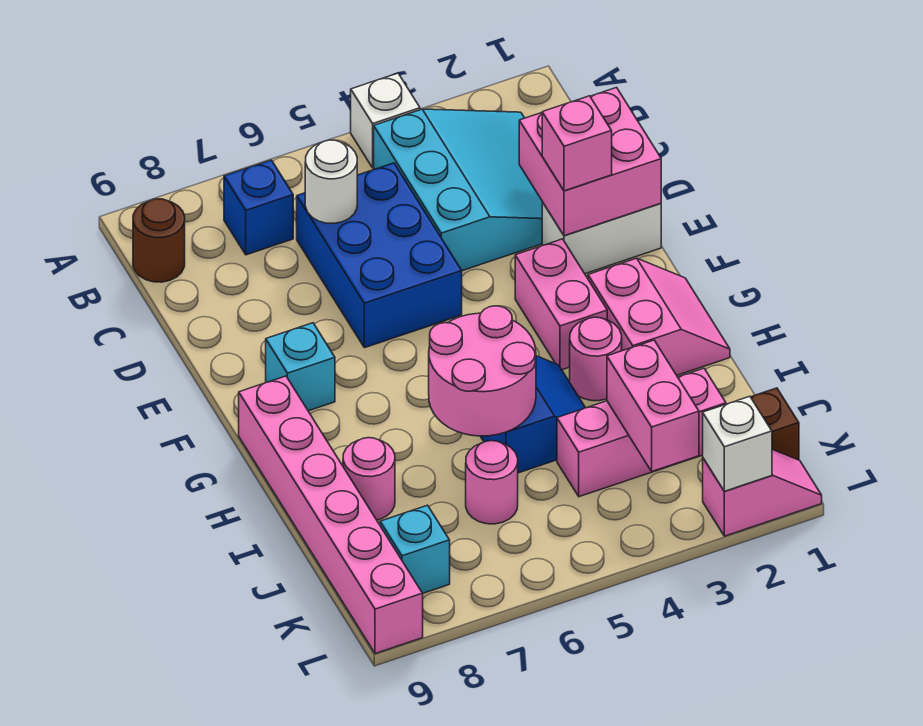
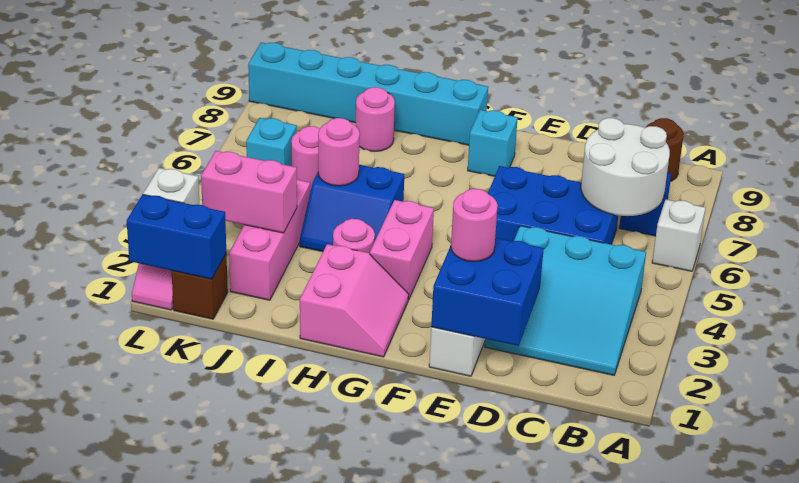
white brick A4 level 1 -> white brick A6 level 1
white round brick C6 level 2 -> white round brick B6:C7 level 2
pink brick D1:E2 level 2 -> blue brick D1:E2 level 2
pink brick E2 level 3 -> pink round brick E2 level 3
pink brick F3:G3 level 1 -> pink brick G3:G4 level 1
pink slope G1:H2 level 1 top 2 -> pink slope G1:H2 level 1 top H
pink brick G9:L9 level 1 -> cyan brick G9:L9 level 1
pink round brick H5:I6 level 2 -> pink round brick I5 level 2
none -> blue brick K1:L1 level 2
cyan brick K8 level 1 -> cyan brick K6 level 1

